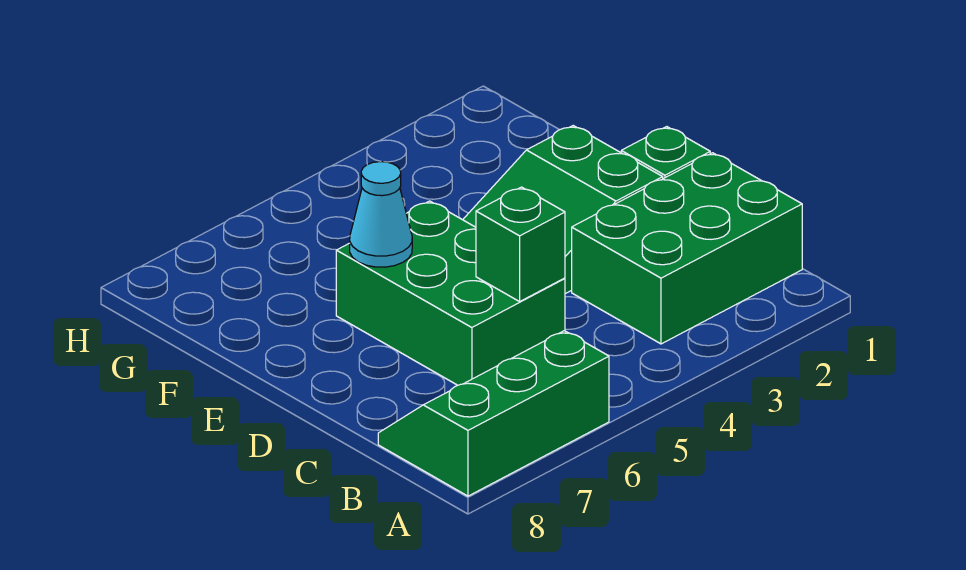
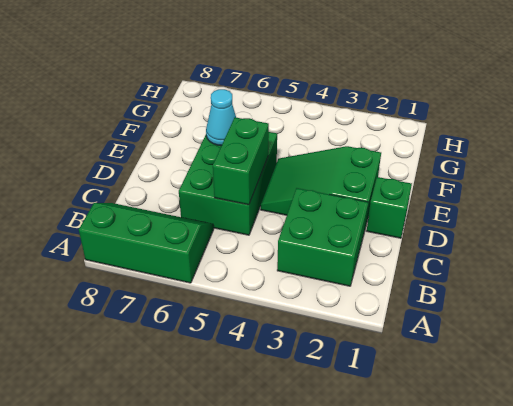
green brick B1:C3 level 1 -> green brick B2:C3 level 1
green brick C5 level 2 -> green brick C5:D5 level 2

